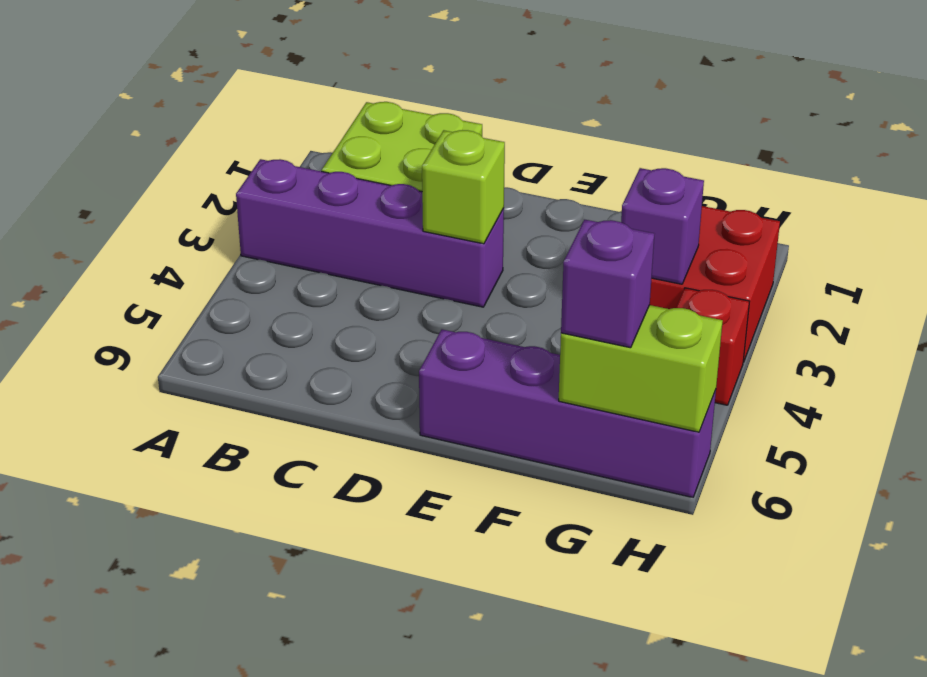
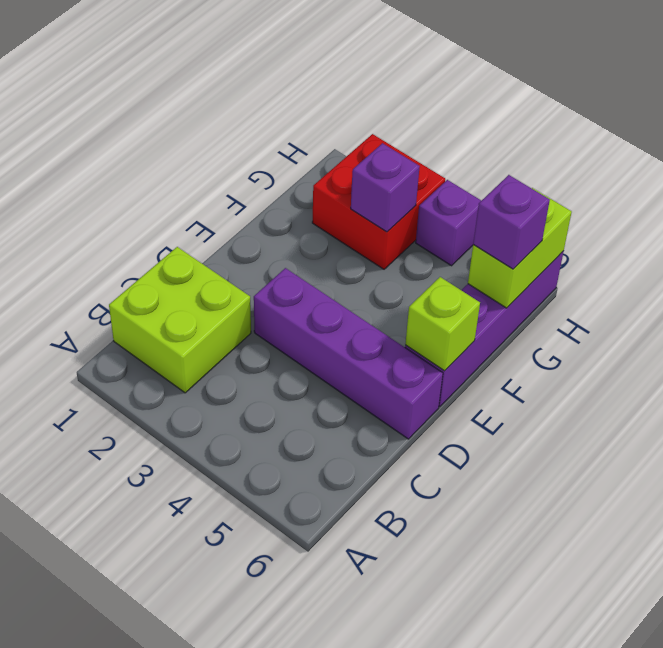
purple brick A3:D3 level 1 -> purple brick D3:D6 level 1
lime brick D3 level 2 -> lime brick E6 level 2
red brick H4 level 1 -> purple brick H4 level 1

